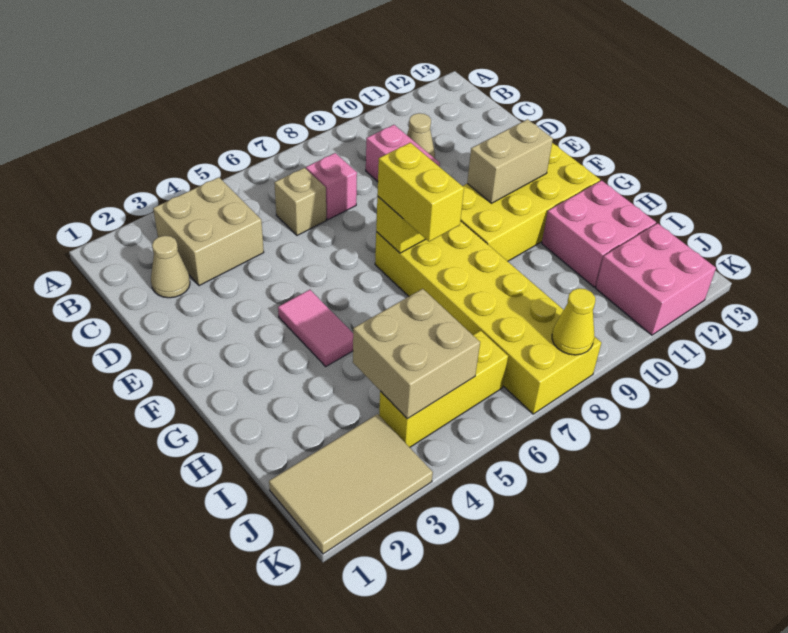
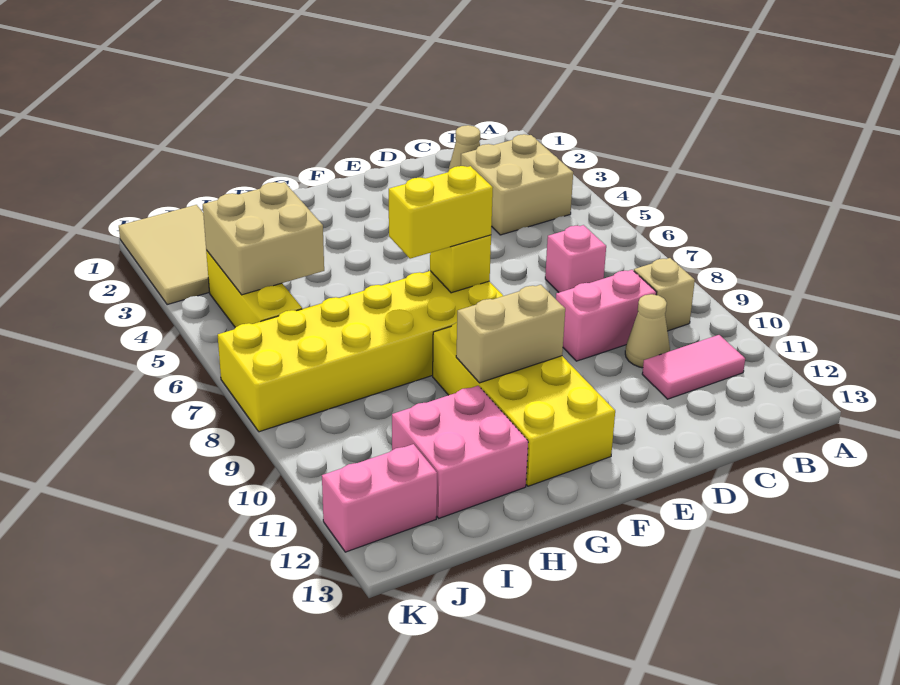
tan brick C6 level 1 -> tan brick B9 level 1
pink tile F4:G4 level 1 -> pink tile B11:C11 level 1
tan brick F10:F11 level 2 -> tan brick F10:G10 level 2
pink brick J11:K12 level 1 -> pink brick J12:K12 level 1
yellow cone K8 level 2 -> none

